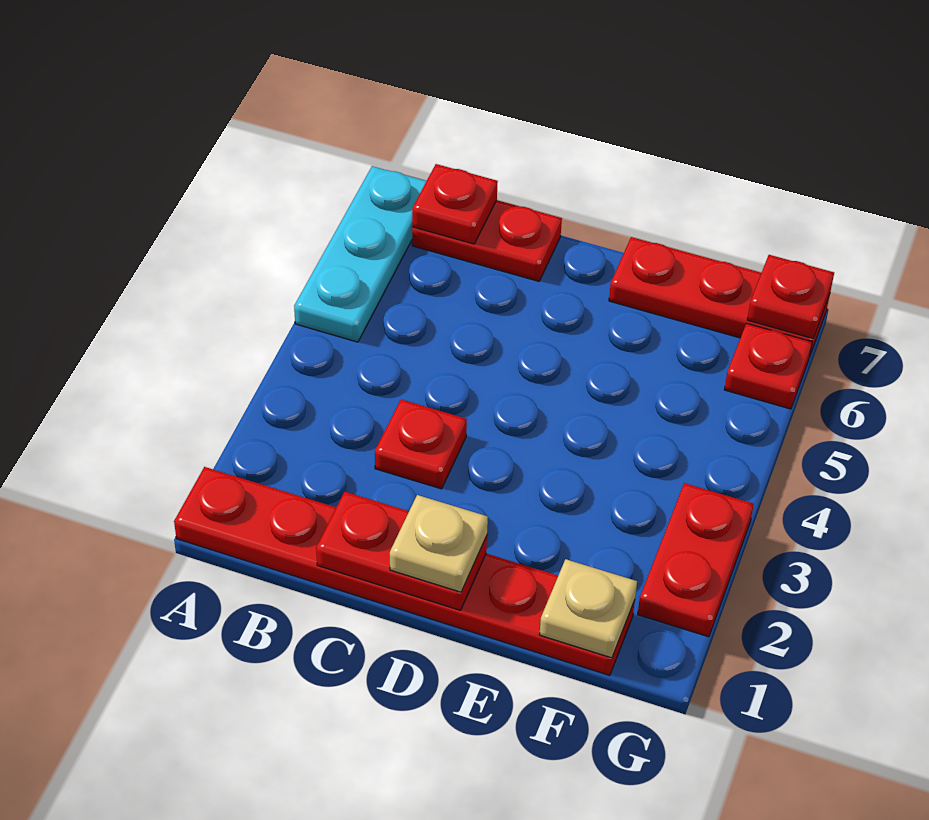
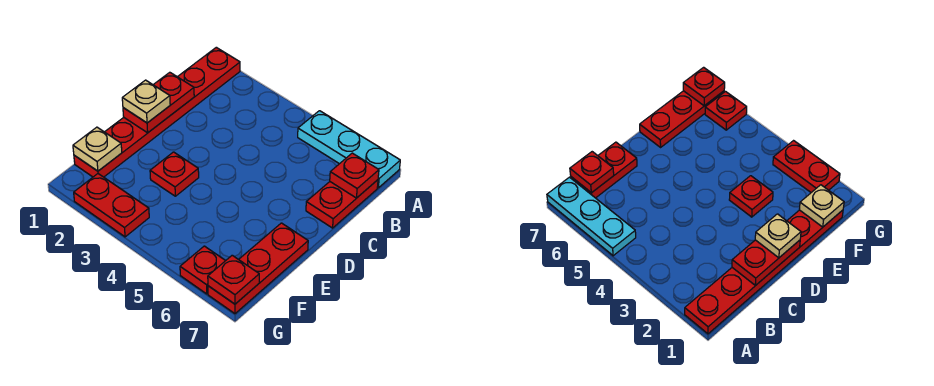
red plate C3 level 1 -> red plate E3 level 1

